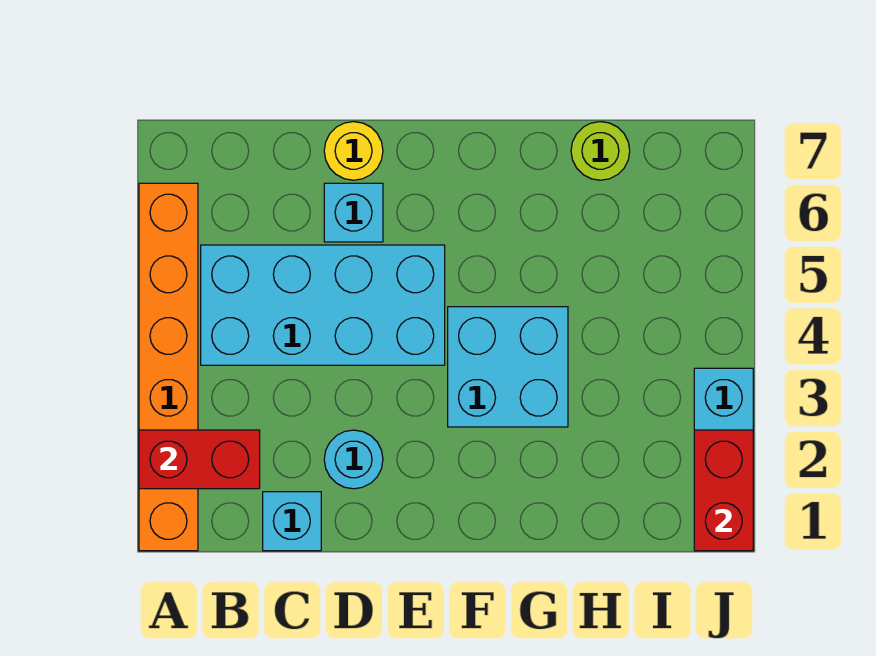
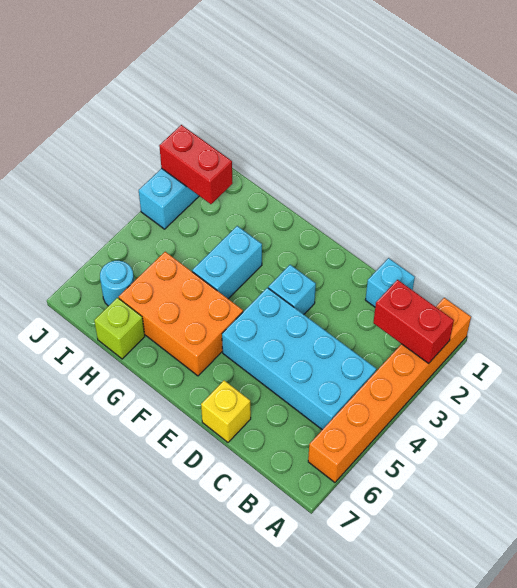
cyan round brick D2 level 1 -> cyan round brick I6 level 1
cyan brick D6 level 1 -> cyan brick E3 level 1
yellow round brick D7 level 1 -> yellow brick D7 level 1
cyan brick F3:G4 level 1 -> cyan brick G3:G4 level 1
none -> orange brick F5:H6 level 1
lime round brick H7 level 1 -> lime brick H7 level 1
red brick J1:J2 level 2 -> red brick I2:J2 level 2

